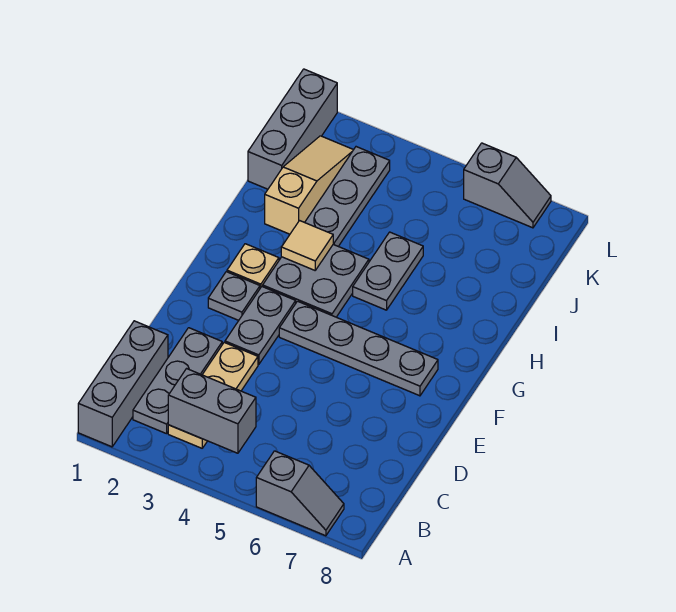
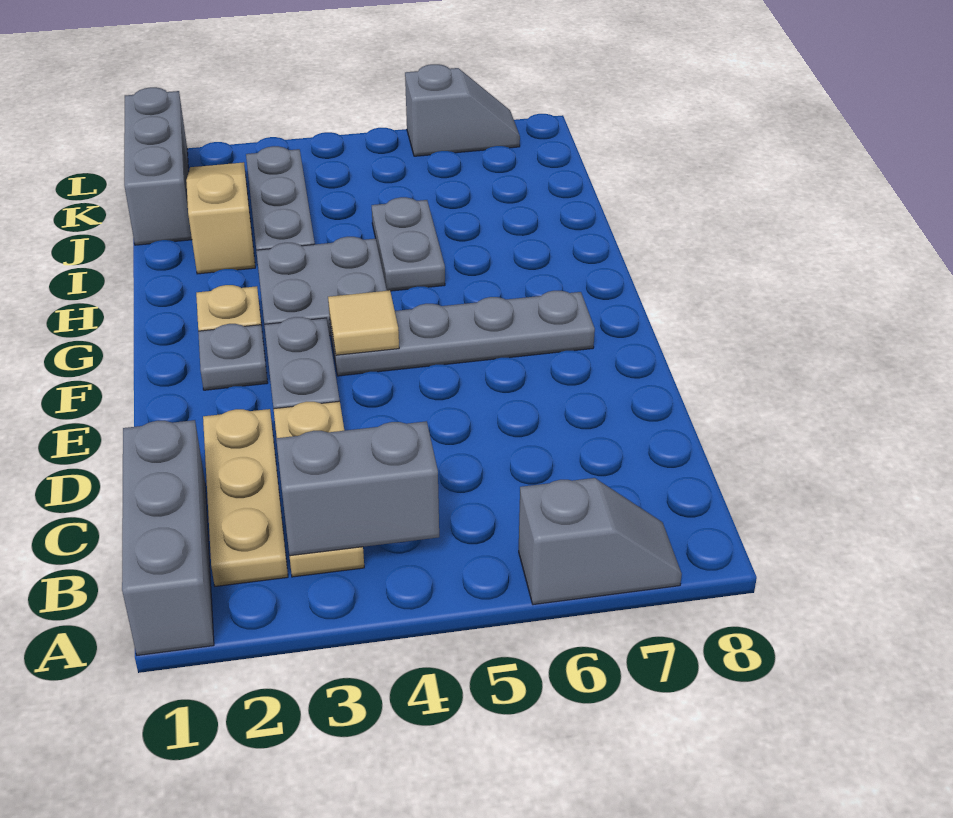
grey plate B2:D2 level 1 -> tan plate B2:D2 level 1
tan tile H3 level 2 -> tan tile F4 level 2

